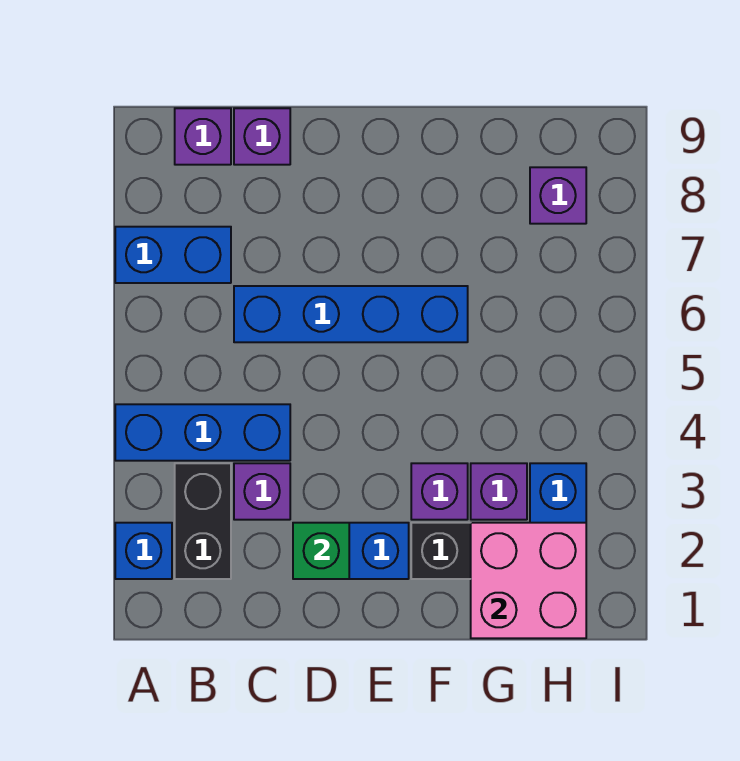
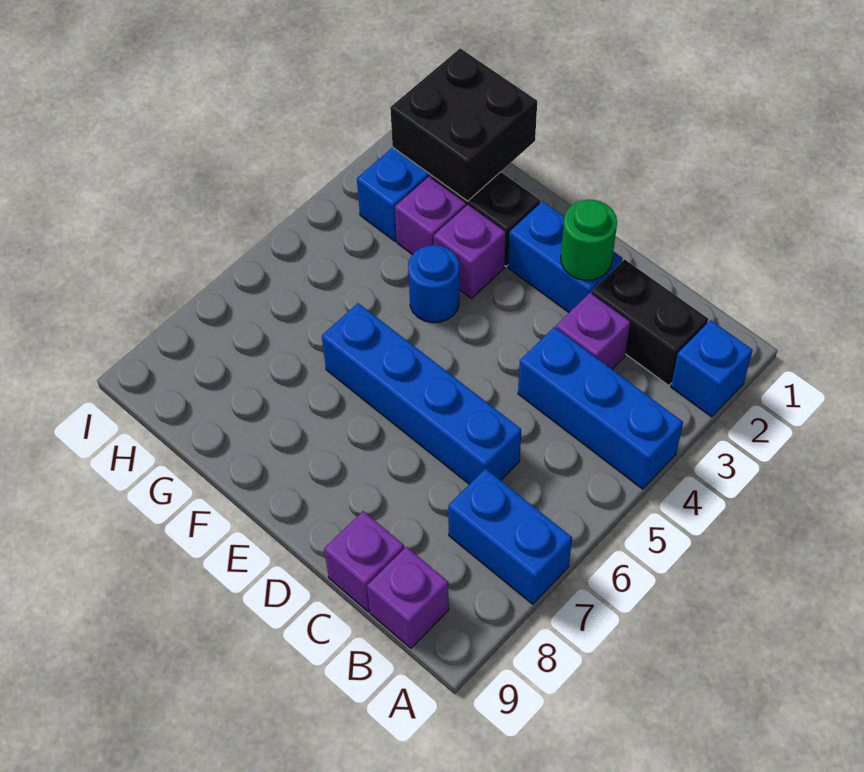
black brick B2:B3 level 1 -> black brick B2:C2 level 1
green brick D2 level 2 -> green round brick D2 level 2
none -> blue round brick F4 level 1
pink brick G1:H2 level 2 -> black brick G1:H2 level 2
purple brick H8 level 1 -> none

